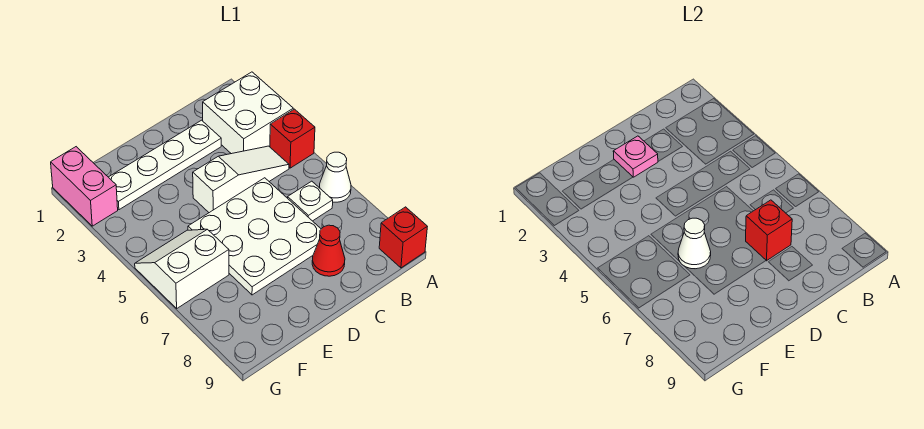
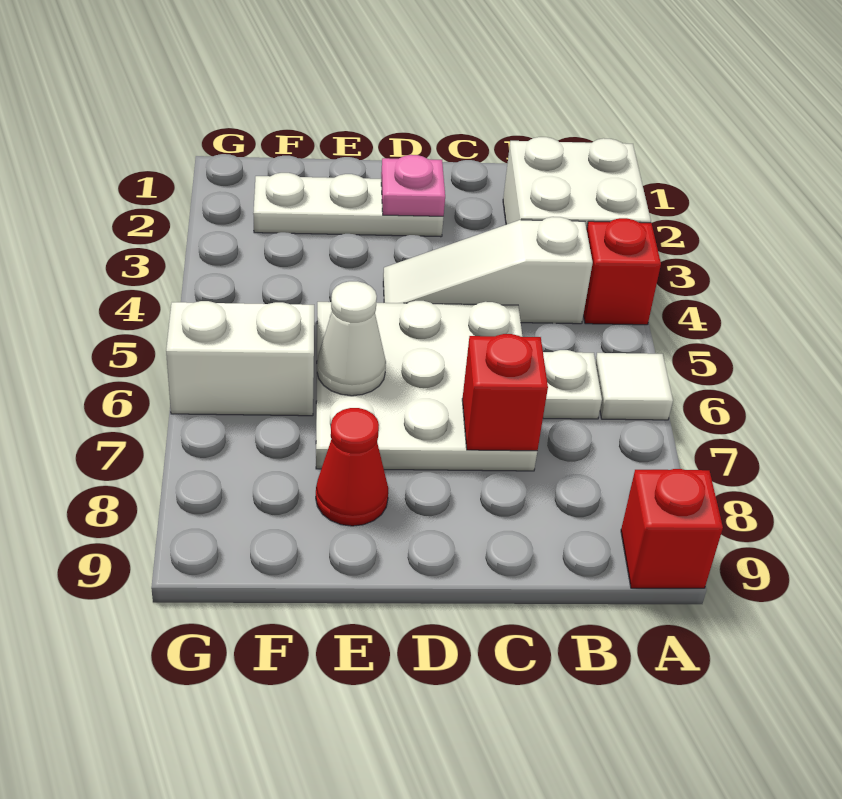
white cone A6 level 1 -> white tile A6 level 1
white slope B4:D4 level 1 top D -> white slope B4:D4 level 1 top B
white plate C2:F2 level 1 -> white plate D2:F2 level 1
red cone C8 level 1 -> red cone E8 level 1
pink brick G1:G2 level 1 -> none

